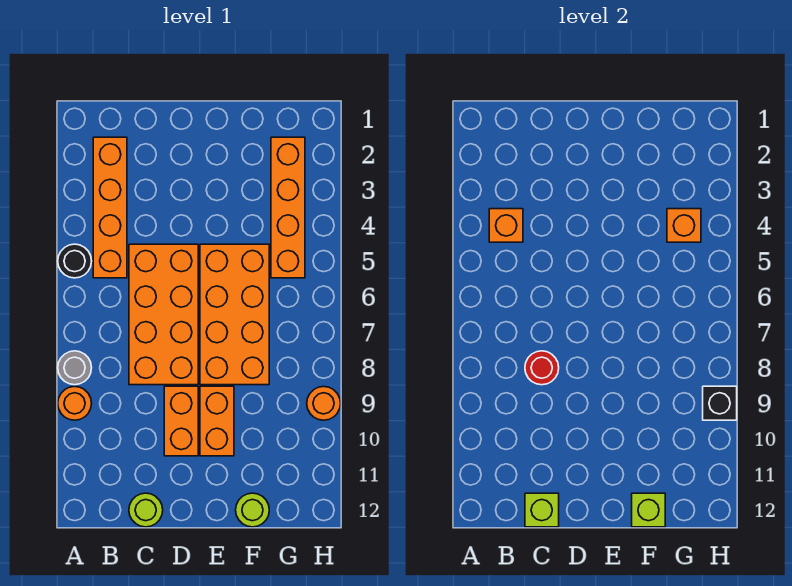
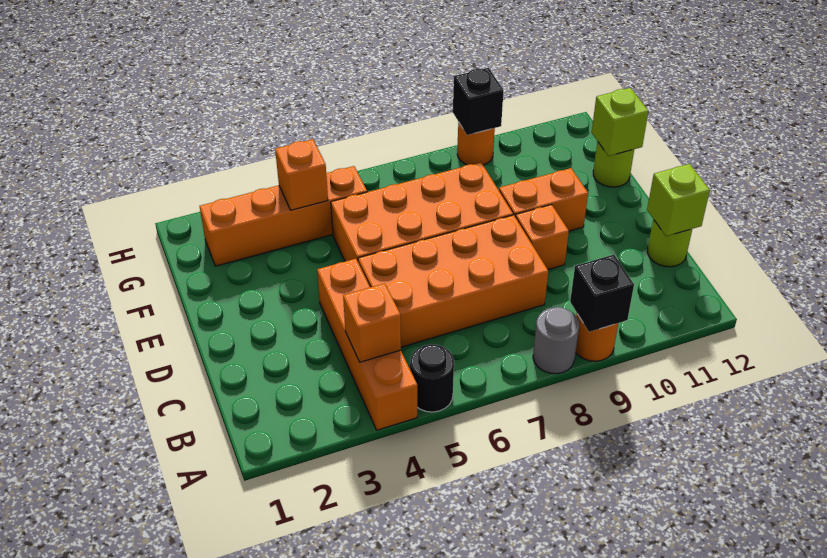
none -> black brick A9 level 2
orange brick B2:B5 level 1 -> orange brick A4:D4 level 1
red round brick C8 level 2 -> none
orange brick D9:D10 level 1 -> orange brick D9 level 1

